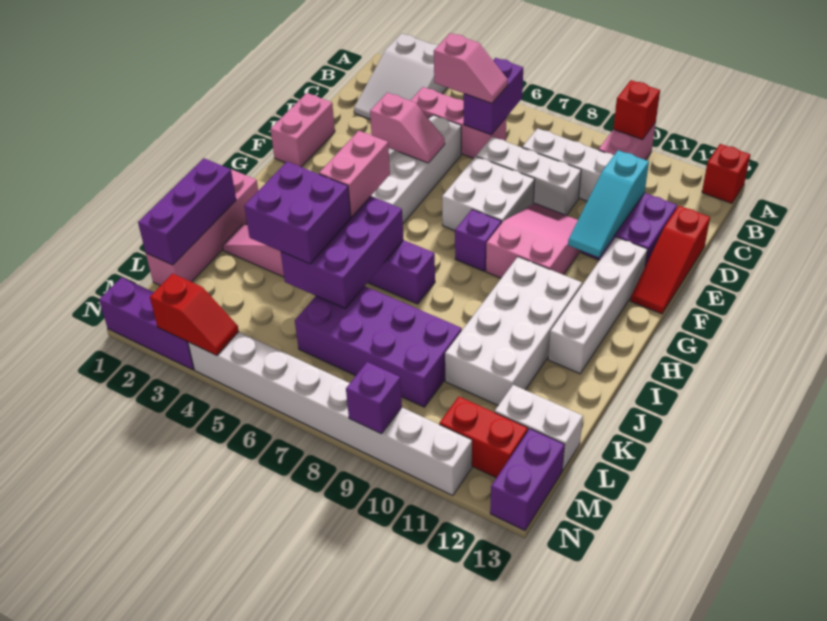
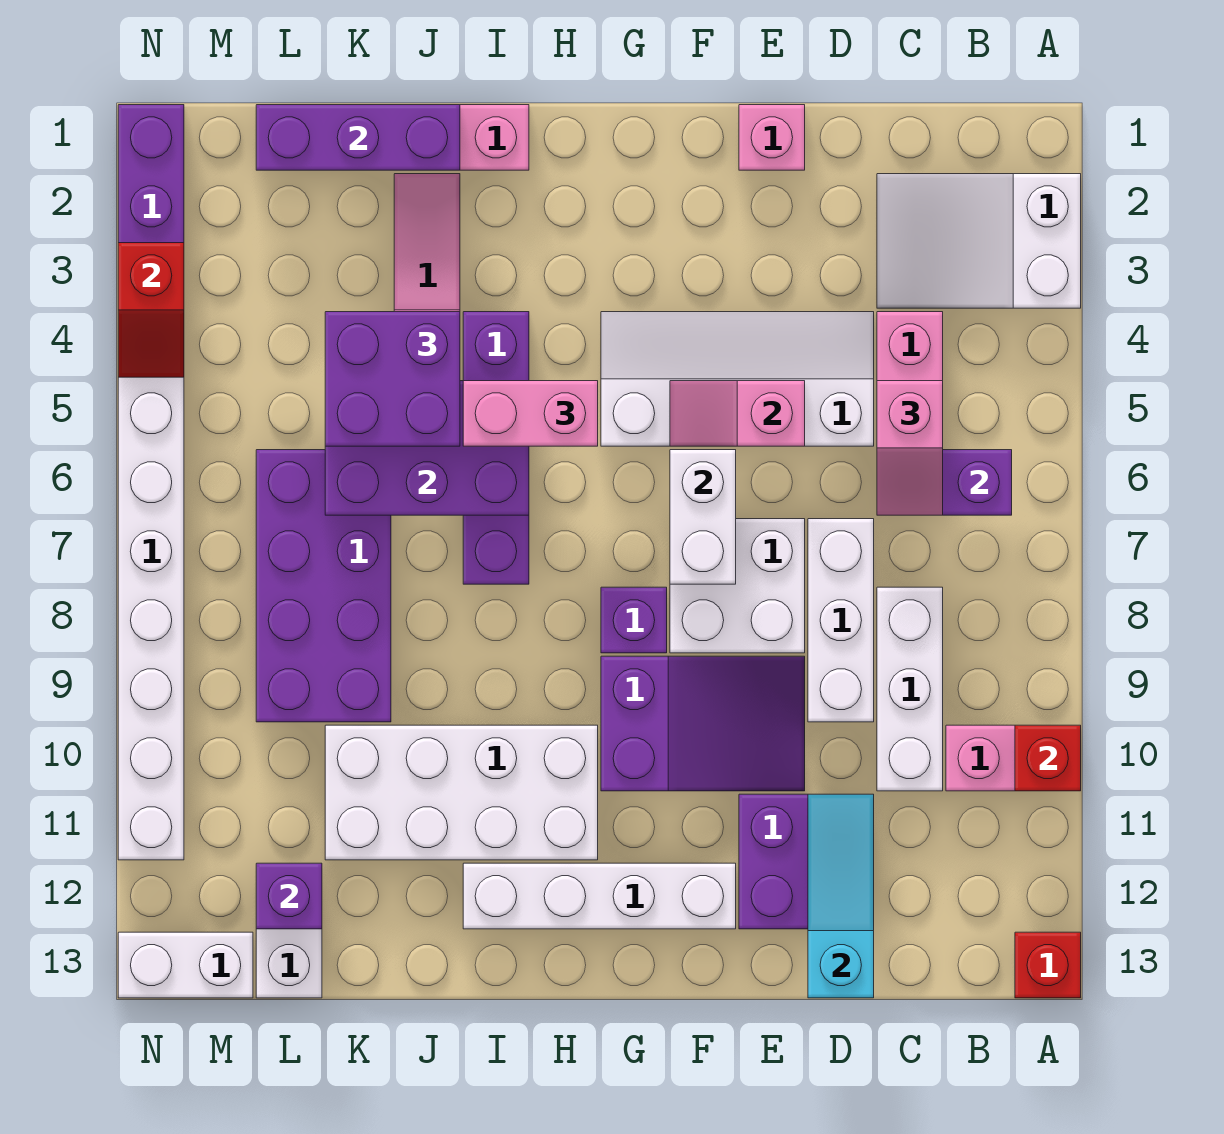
cyan slope D11:F11 level 2 top D -> cyan slope D11:D13 level 2 top 13
red slope D13:F13 level 1 top D -> none
pink brick E1:F1 level 1 -> pink brick E1 level 1
pink slope E4:E5 level 2 top 4 -> pink slope E5:F5 level 2 top E
pink slope E9:G10 level 1 top G -> purple slope E9:G10 level 1 top G
none -> white brick F6:F7 level 2
red brick M11:M12 level 1 -> none
purple brick M13:N13 level 1 -> white brick M13:N13 level 1
purple brick N9 level 2 -> purple brick L12 level 2

